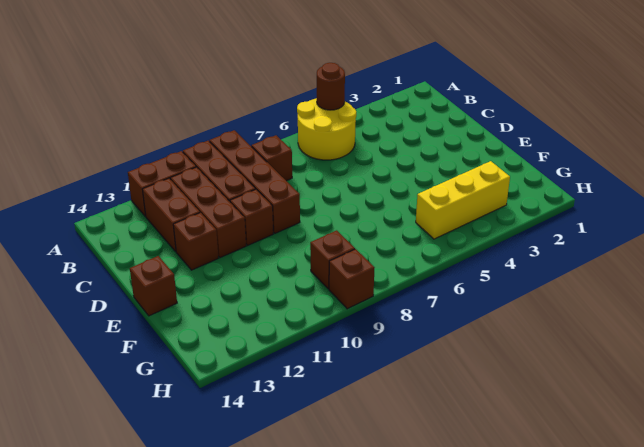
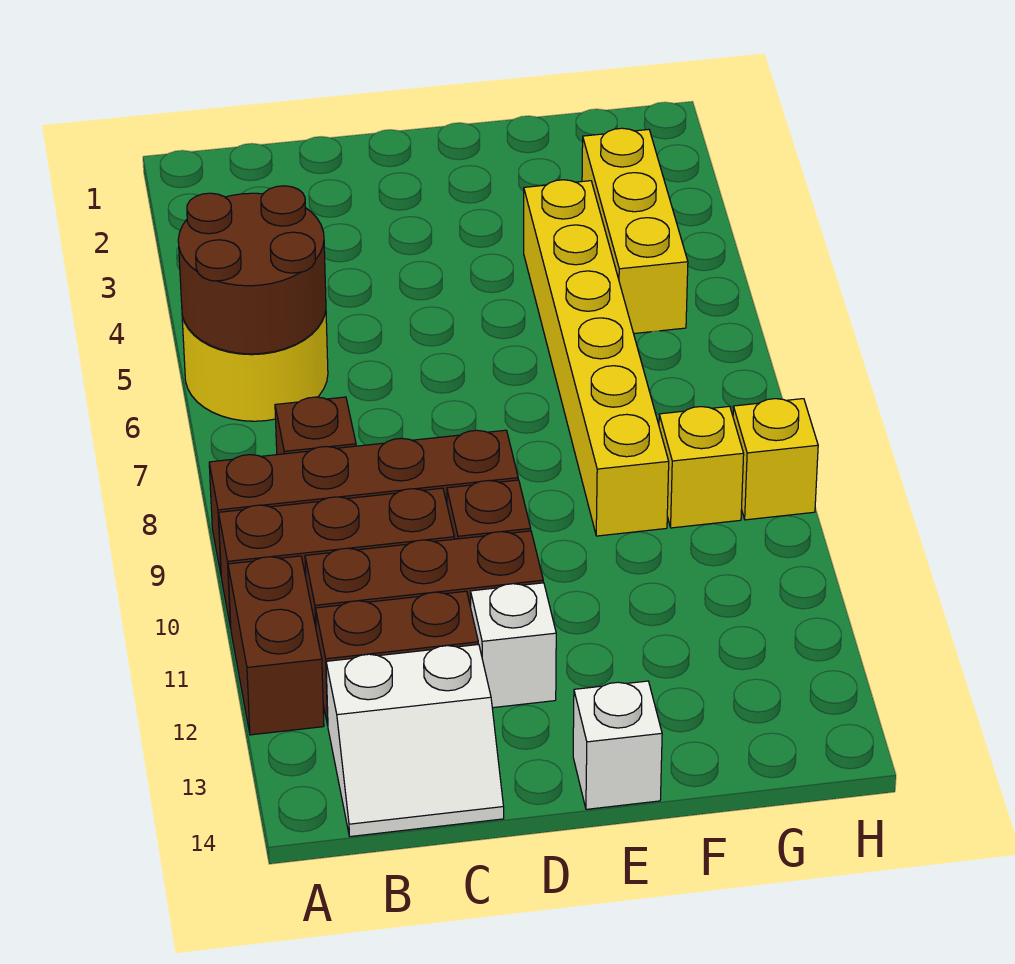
brown round brick A5 level 2 -> brown round brick A5:B6 level 2
none -> white slope B13:C14 level 1 top 13
brown brick D12 level 1 -> white brick D12 level 1
brown brick E14 level 1 -> white brick E14 level 1
none -> yellow brick F4:F9 level 1
brown brick G9 level 1 -> yellow brick G9 level 1
brown brick H9 level 1 -> yellow brick H9 level 1

